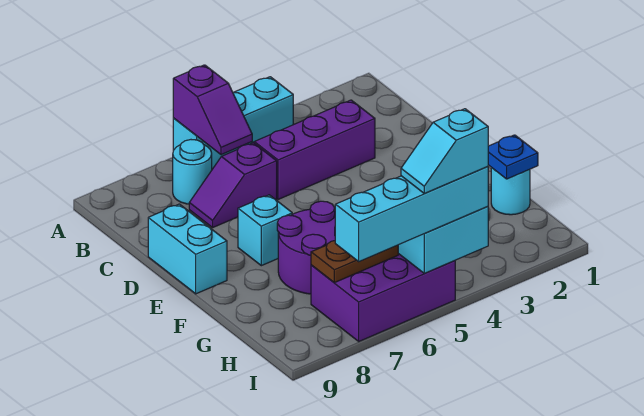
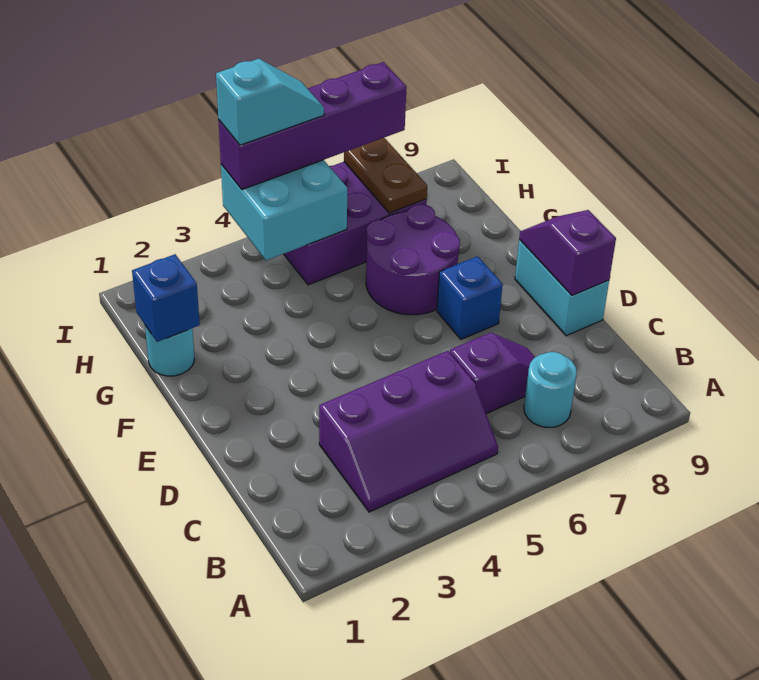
cyan brick A4:A6 level 1 -> none
purple slope A6:B6 level 2 top A -> purple slope D9:E9 level 2 top D
cyan brick E7 level 1 -> blue brick E7 level 1
blue plate G1 level 2 -> blue brick G1 level 2
brown plate H6:H7 level 2 -> brown plate H7:I7 level 2
cyan brick I4:I7 level 3 -> purple brick I4:I7 level 3

